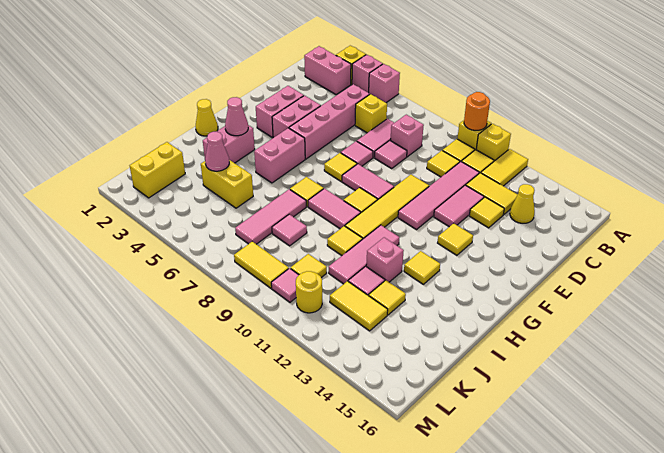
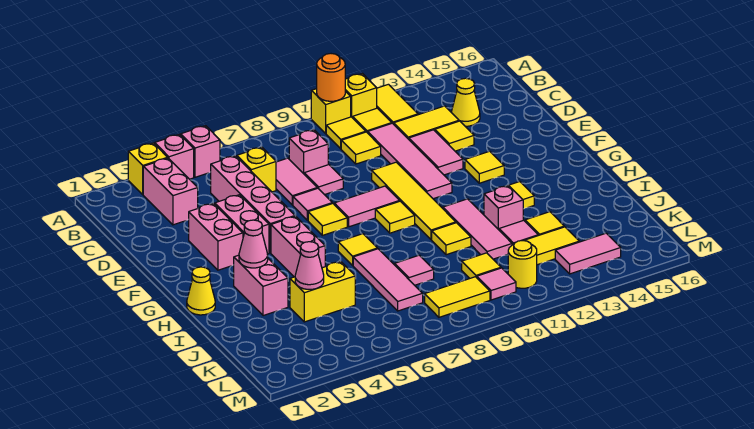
pink brick B2:B3 level 1 -> pink brick B3:C3 level 1
pink tile H8:H9 level 1 -> pink tile L13:L14 level 1
yellow brick K2:L2 level 1 -> none

